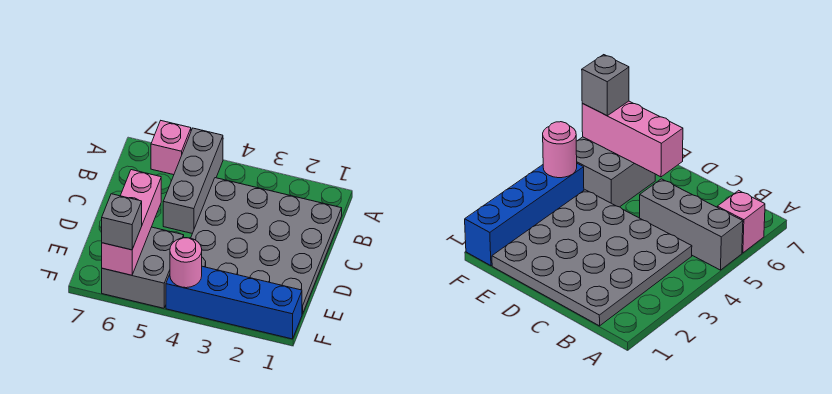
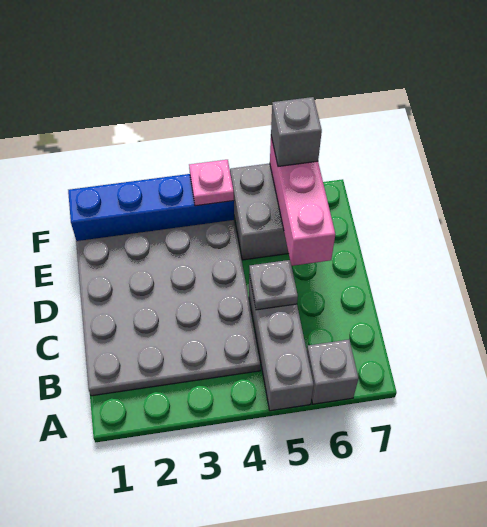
pink brick A6 level 1 -> grey brick A6 level 1
none -> grey plate C5 level 2
pink round brick F4 level 2 -> pink plate F4 level 2

